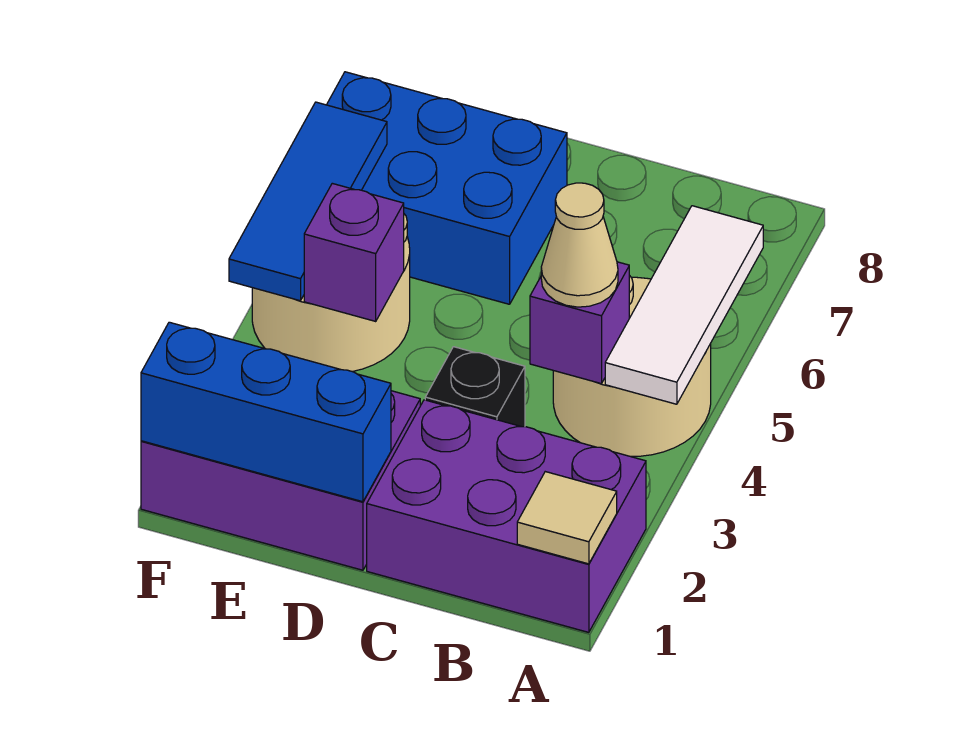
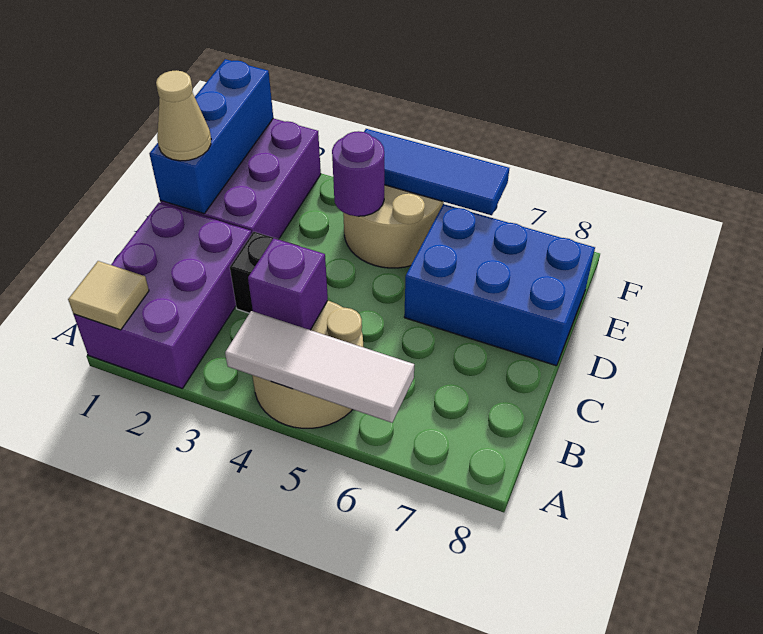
tan cone B4 level 3 -> tan cone D1 level 3
blue brick D6:F7 level 1 -> blue brick D6:E8 level 1
purple brick E4 level 2 -> purple round brick E4 level 2

